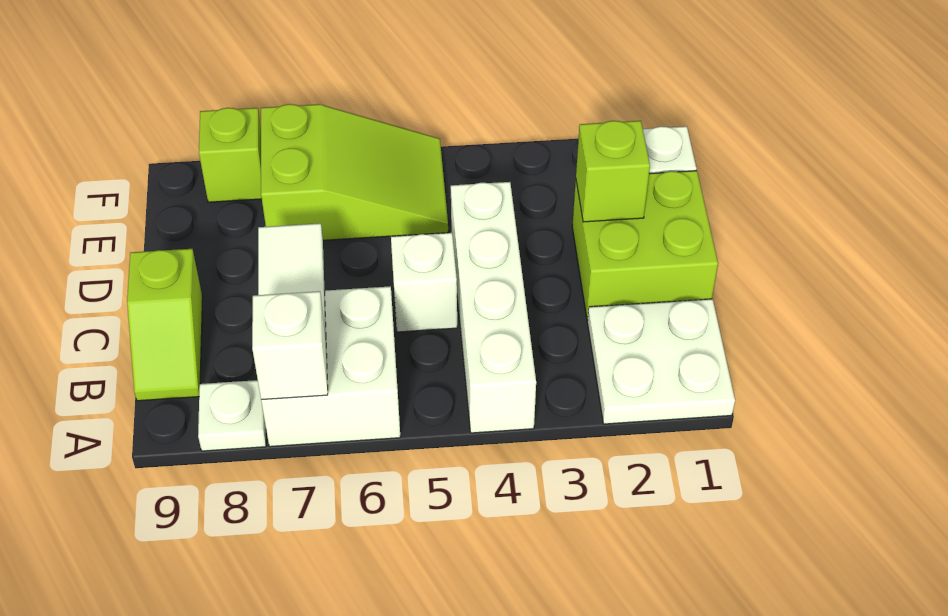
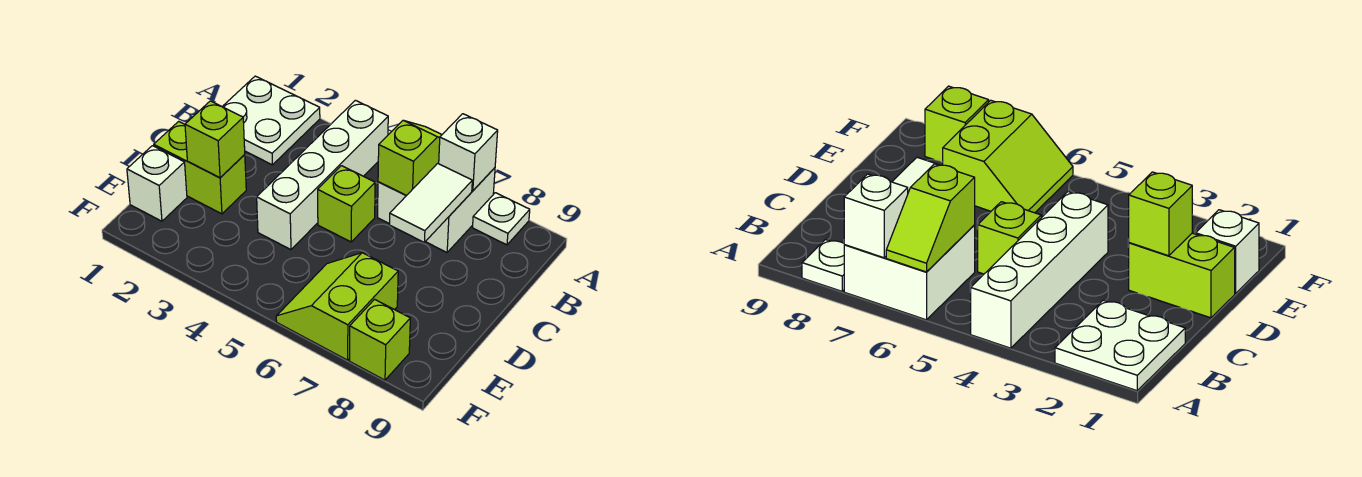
lime slope B9:C9 level 1 top C -> lime slope A6:B6 level 2 top B
lime brick C1:D2 level 1 -> lime brick D1:D2 level 1
white brick C5 level 1 -> lime brick C5 level 1
lime slope E5:F7 level 1 top 7 -> lime slope E6:F7 level 1 top 7

